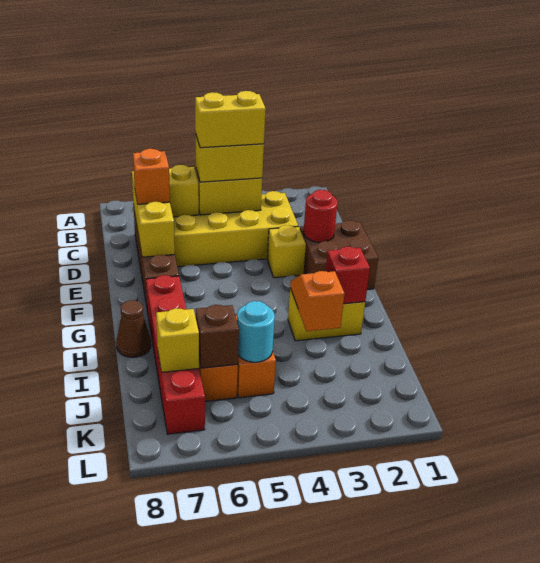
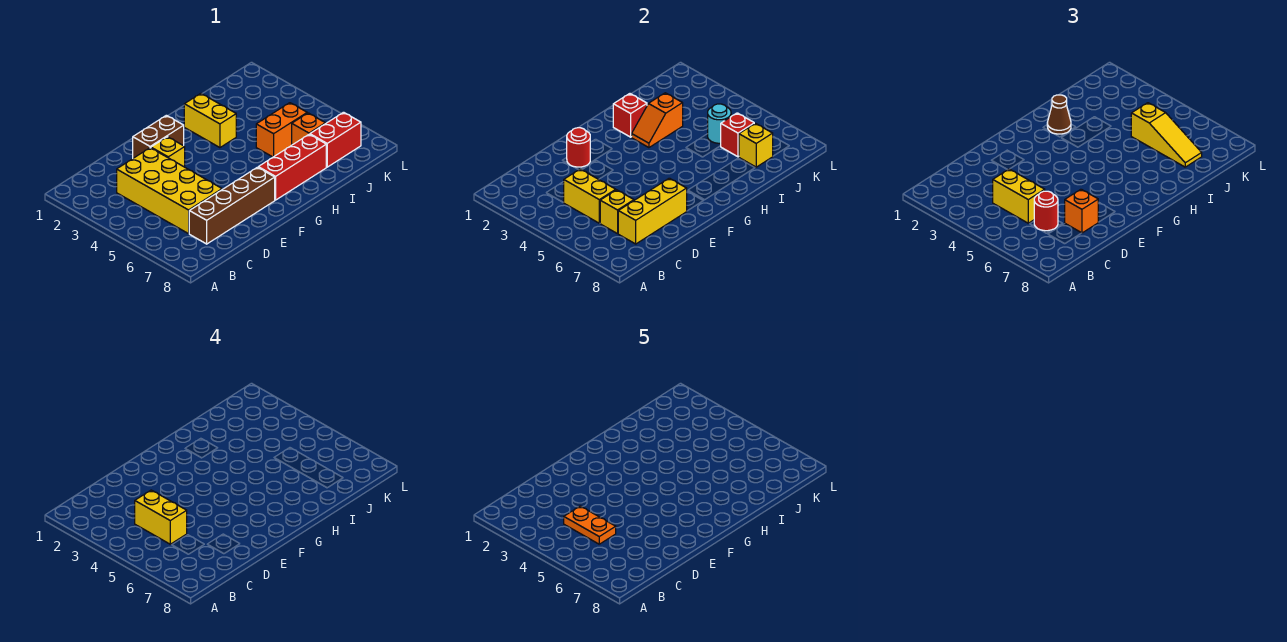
none -> orange plate C4:C5 level 5
none -> red round brick C6 level 3
brown brick E1:F2 level 1 -> brown brick E2:F2 level 1
brown cone H8 level 1 -> brown cone H2 level 3
none -> yellow slope J5:J7 level 3 top 5
brown brick J6 level 2 -> red brick J6 level 2

